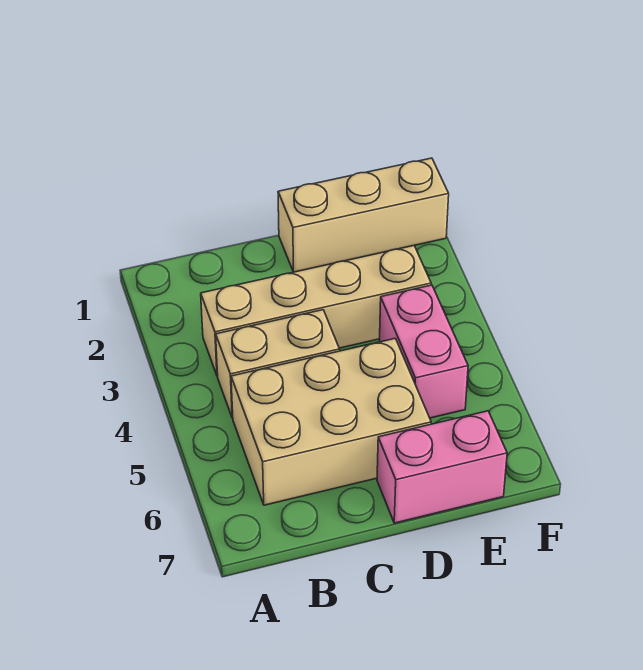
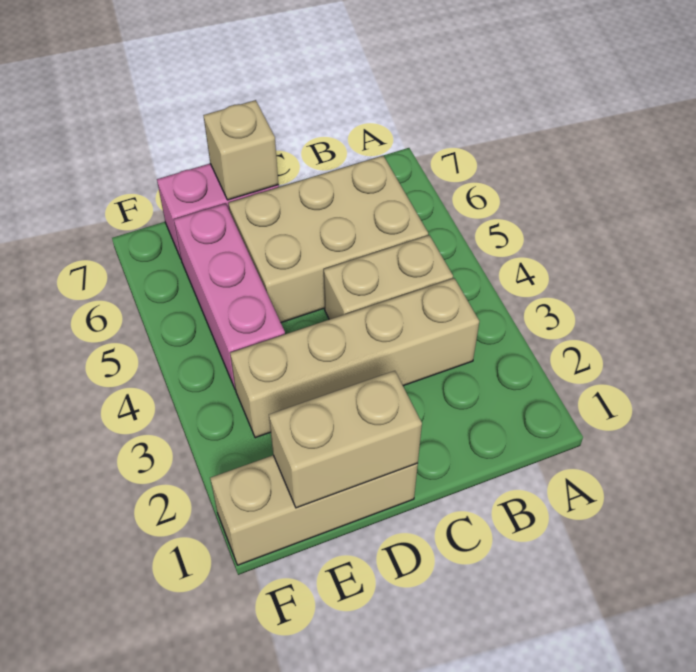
none -> tan brick D1:E1 level 2
none -> tan brick D7 level 2
pink brick E4:E5 level 1 -> pink brick E4:E6 level 1

